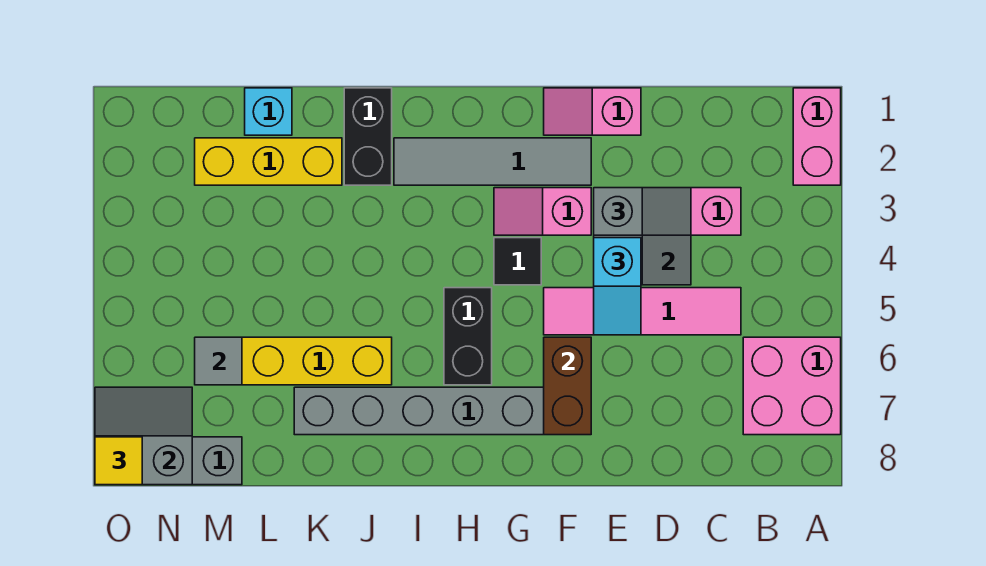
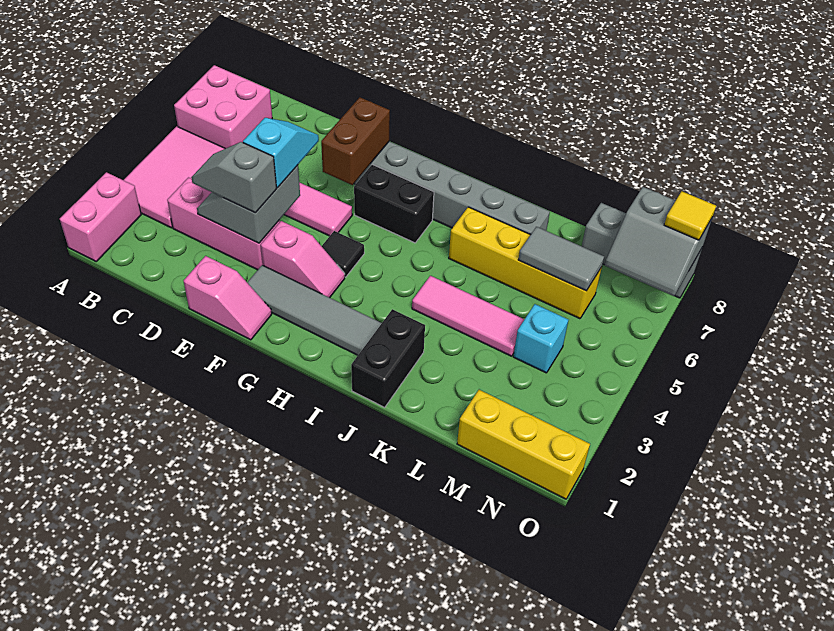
none -> pink tile A3:B5 level 1
black brick H5:H6 level 1 -> black brick G6:H6 level 1
none -> pink tile J4:L4 level 1
yellow brick K2:M2 level 1 -> yellow brick M1:O1 level 1
cyan brick L1 level 1 -> cyan brick M4 level 1
grey tile M6 level 2 -> grey tile L6:M6 level 2

